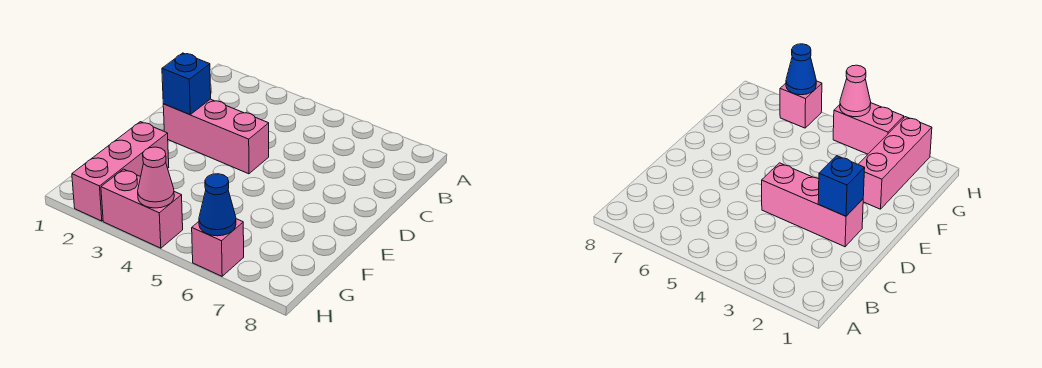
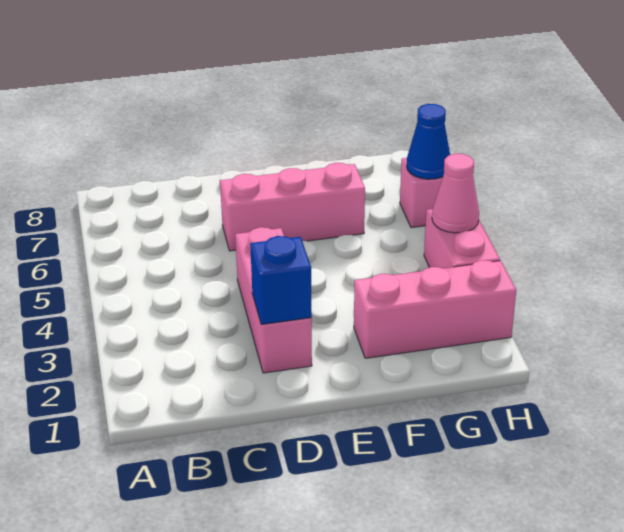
none -> pink brick D6:F6 level 1

